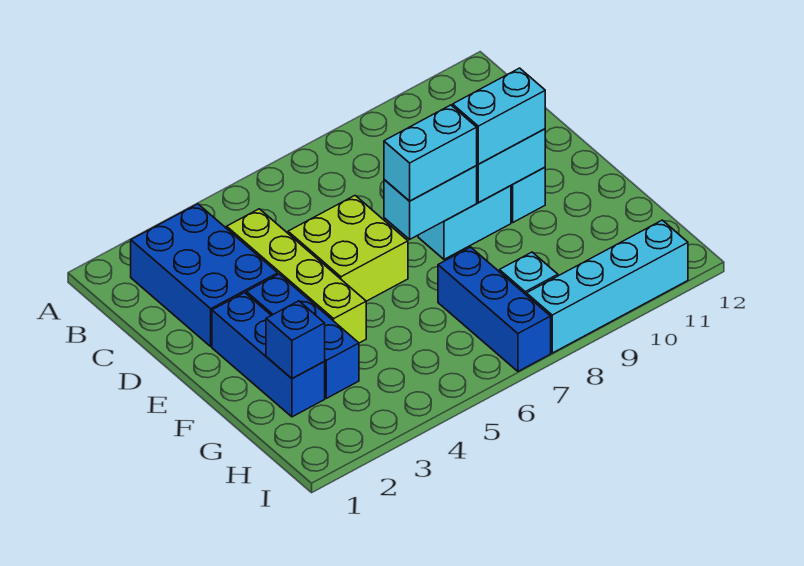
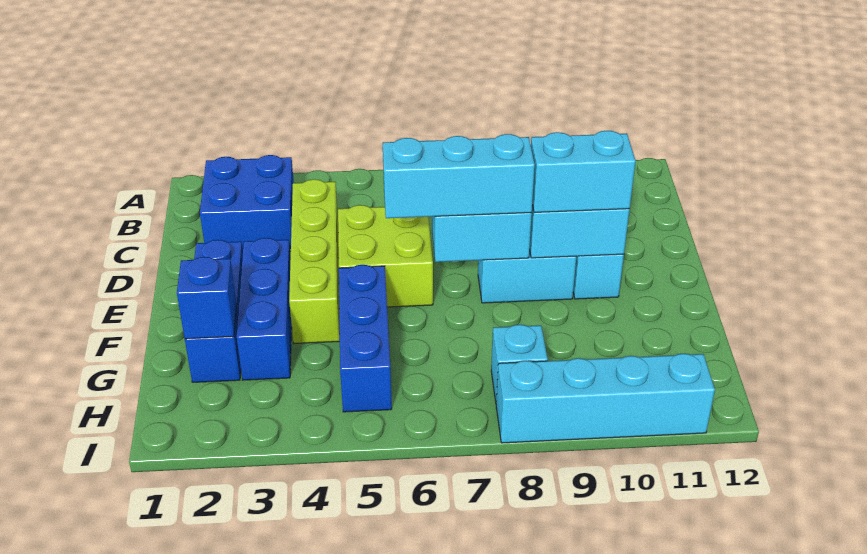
blue brick B2:D3 level 1 -> blue brick B2:C3 level 1
cyan brick E7:E8 level 3 -> cyan brick E6:E8 level 3
blue brick G7:I7 level 1 -> blue brick F5:H5 level 1

